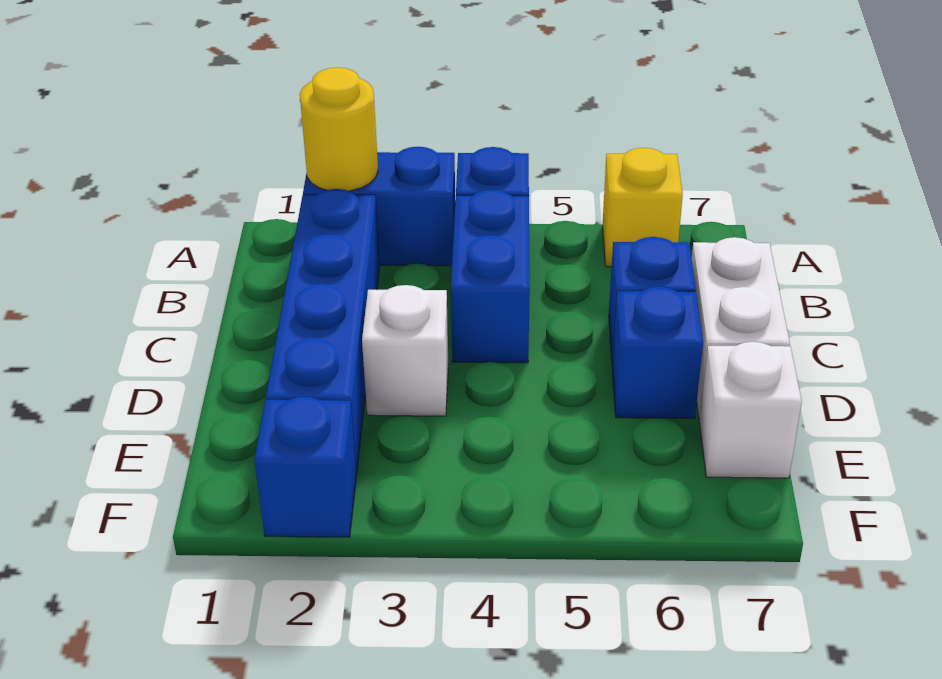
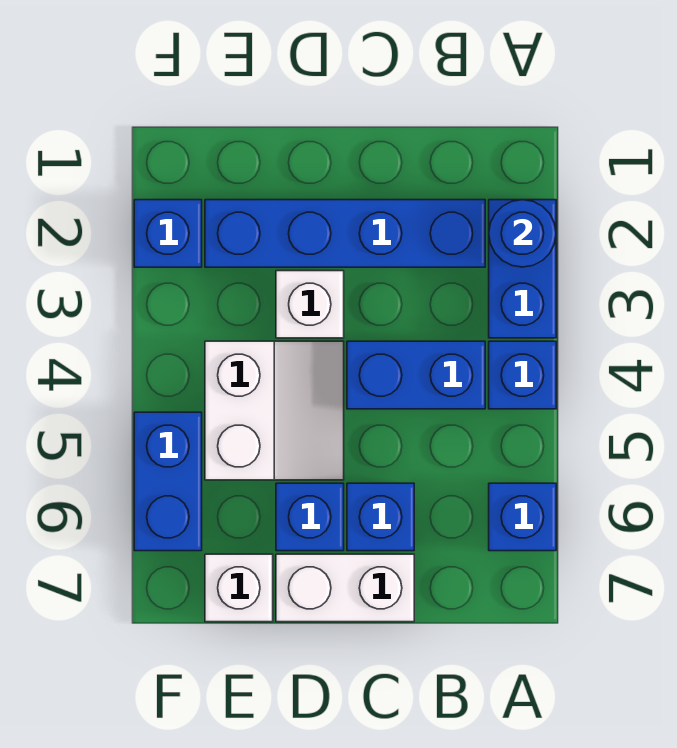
yellow round brick A2 level 2 -> blue round brick A2 level 2
yellow brick A6 level 1 -> blue brick A6 level 1
none -> white slope D4:E5 level 1 top E
none -> blue brick F5:F6 level 1

